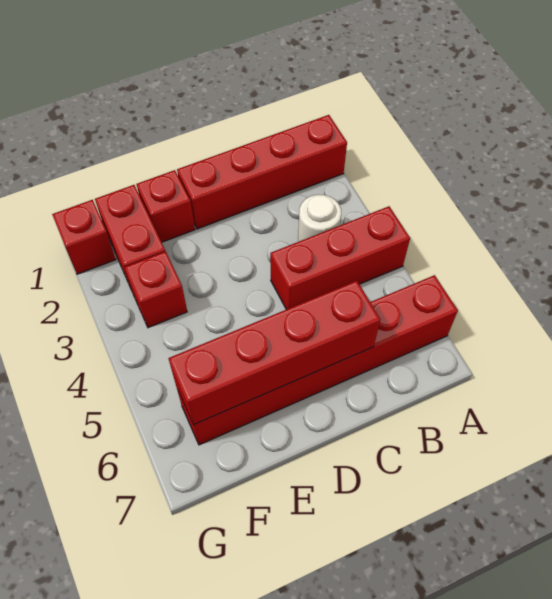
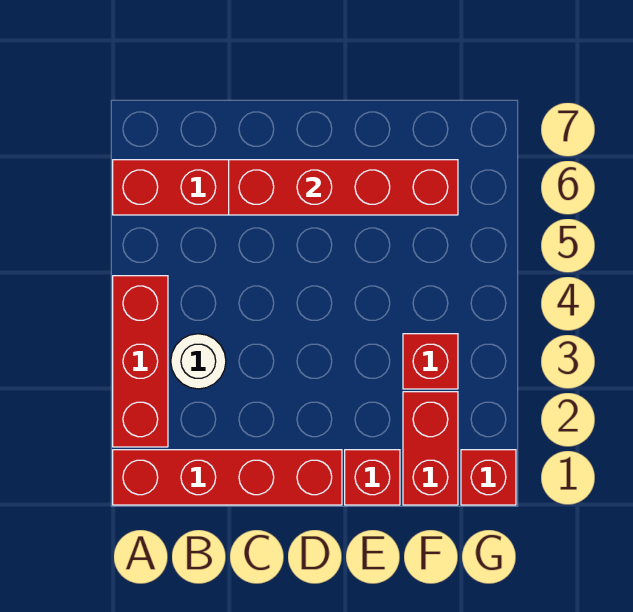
red brick A4:C4 level 1 -> red brick A2:A4 level 1

